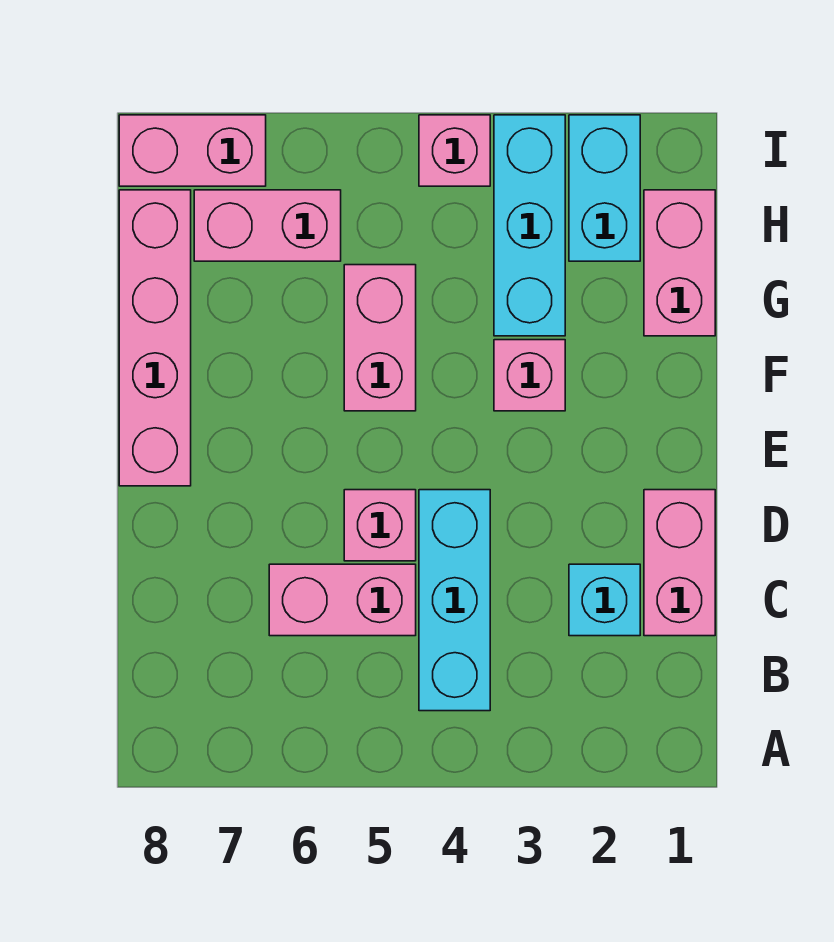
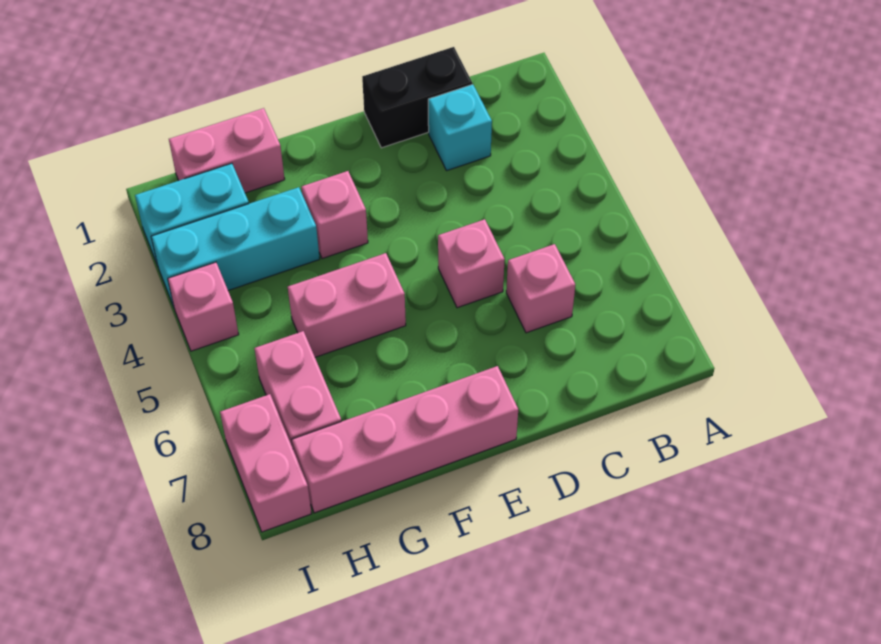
cyan brick B4:D4 level 1 -> none
pink brick C1:D1 level 1 -> black brick C1:D1 level 1
pink brick C5:C6 level 1 -> pink brick C6 level 1

